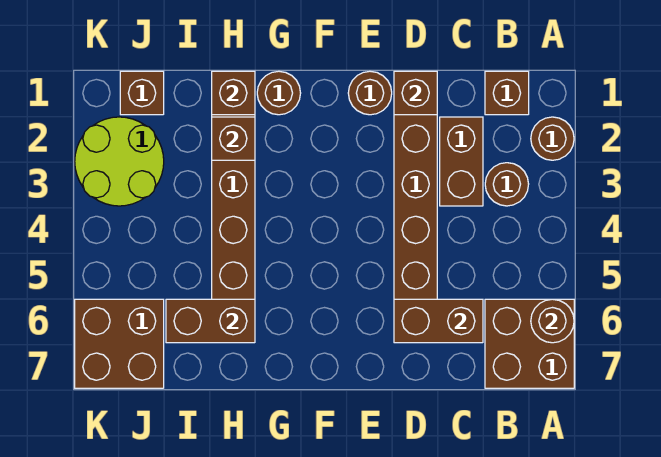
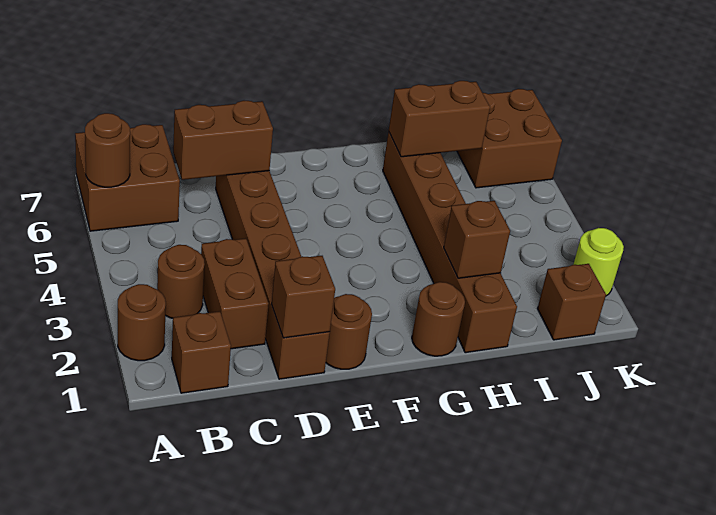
brown brick H1 level 2 -> none
lime round brick J2:K3 level 1 -> lime round brick K2 level 1

